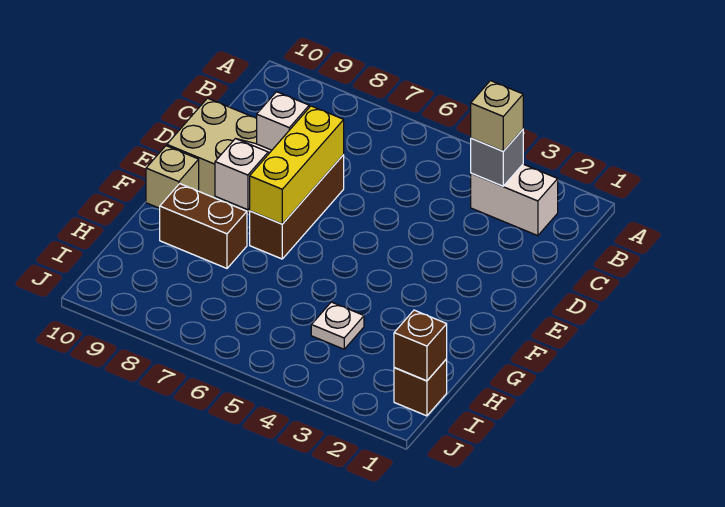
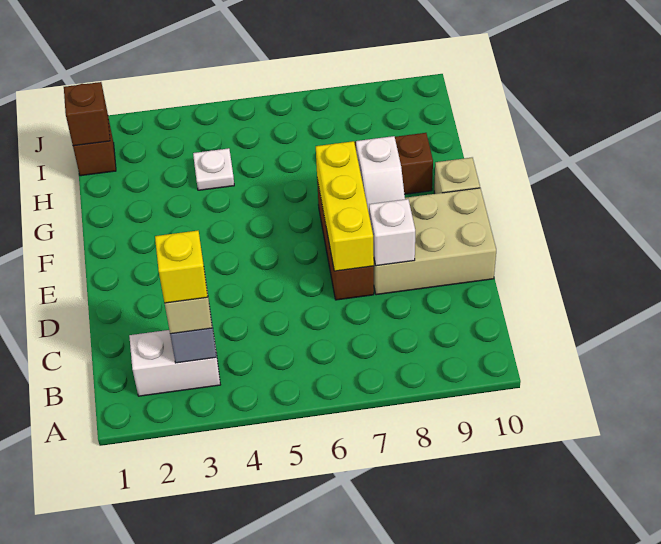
none -> yellow brick B3 level 4

